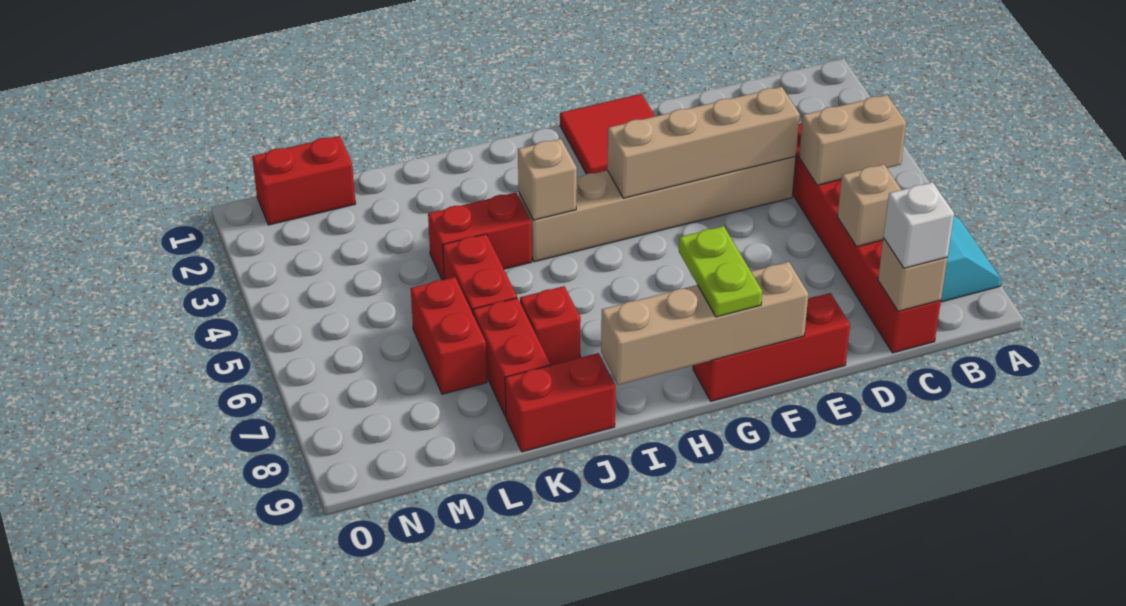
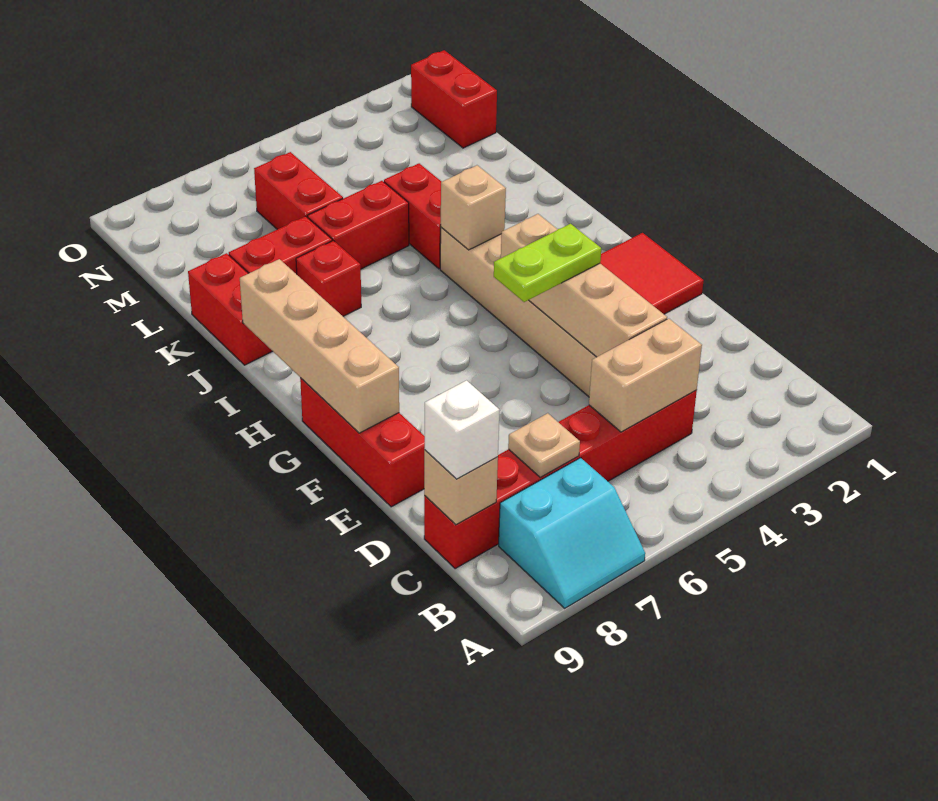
tan brick B5:C5 level 2 -> tan brick C4:C5 level 2
tan brick C7 level 2 -> tan plate C7 level 2
lime plate G8:G9 level 3 -> lime plate F4:F5 level 3
red brick L6:L7 level 1 -> red brick L6:M6 level 1

